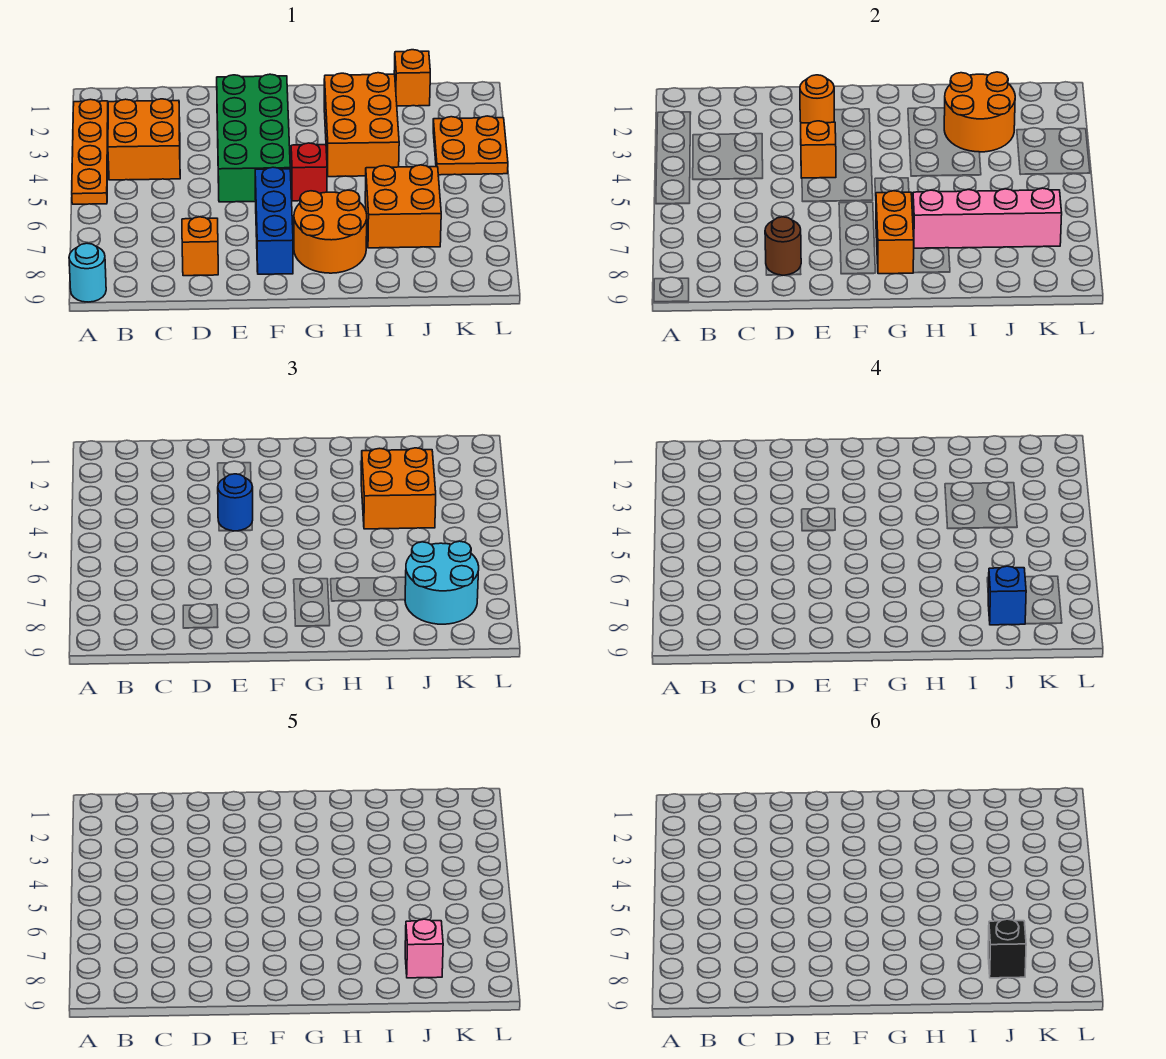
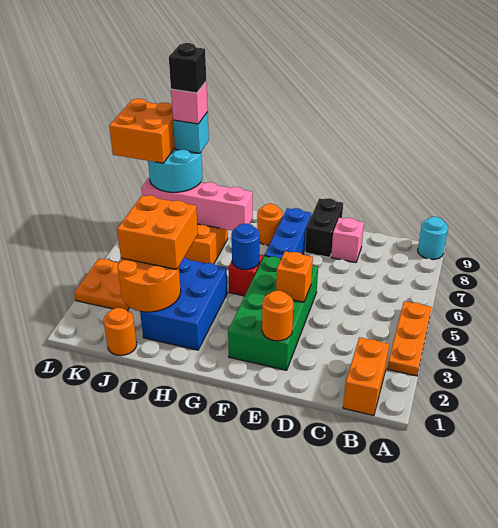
orange plate A2:A5 level 1 -> orange plate A3:A5 level 1
orange brick B3:C4 level 1 -> orange brick K7:L8 level 4
orange brick D8 level 1 -> pink brick D8 level 1
brown round brick D8 level 2 -> none
blue round brick E4 level 3 -> blue round brick G5 level 2
none -> black brick E8:E9 level 1
orange round brick G7:H8 level 1 -> orange round brick G8 level 1
orange brick G7:G8 level 2 -> orange brick B1:B2 level 1
orange brick H2:I4 level 1 -> blue brick H2:I4 level 1
orange brick J1 level 1 -> orange round brick J1 level 1
blue brick J8 level 4 -> cyan brick J8 level 4

